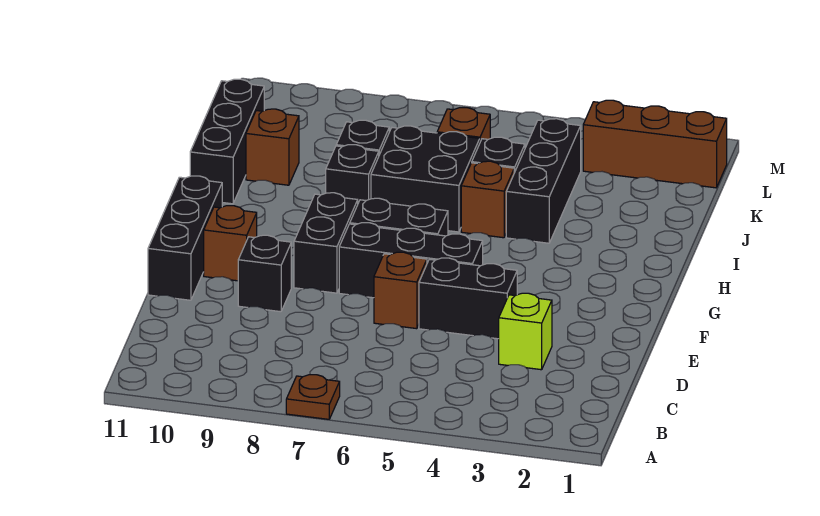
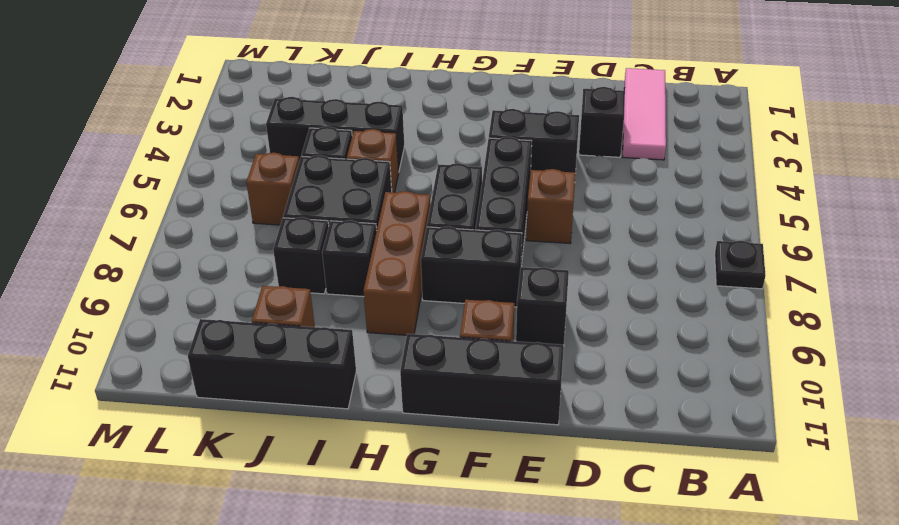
brown plate A7 level 1 -> black plate A7 level 1
none -> pink tile C1:C3 level 1
lime brick D3 level 1 -> black brick D3 level 1
black brick E4:E5 level 1 -> black brick E4:F4 level 1
brown brick L1:L3 level 1 -> brown brick H7:H9 level 1

